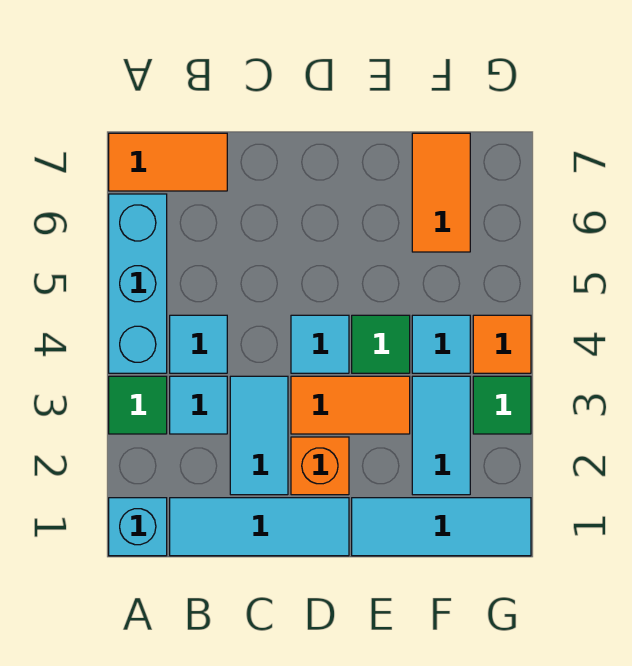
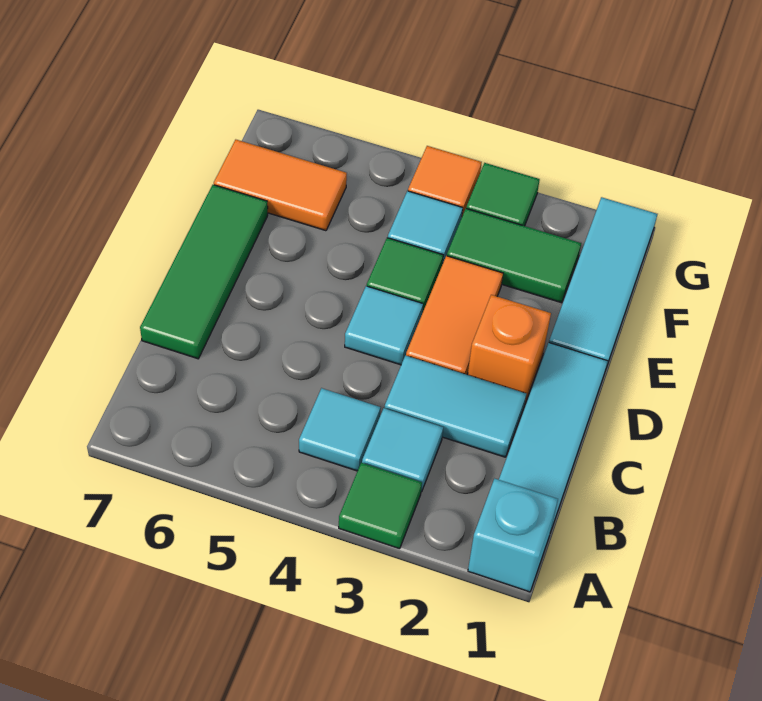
cyan brick A4:A6 level 1 -> none
orange tile A7:B7 level 1 -> none
none -> green tile C7:E7 level 1
cyan tile F2:F3 level 1 -> green tile F2:F3 level 1

